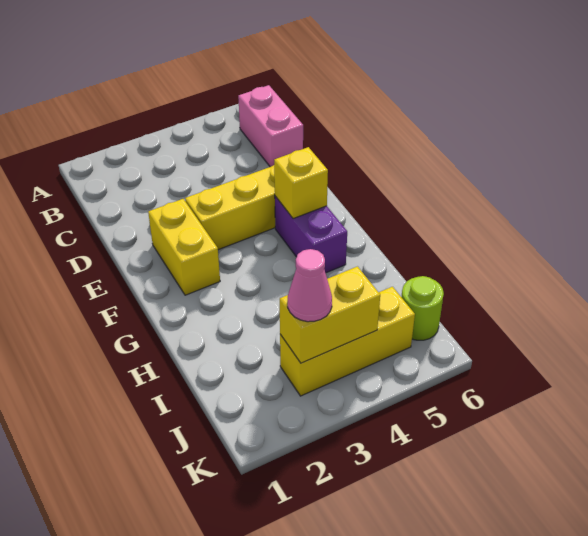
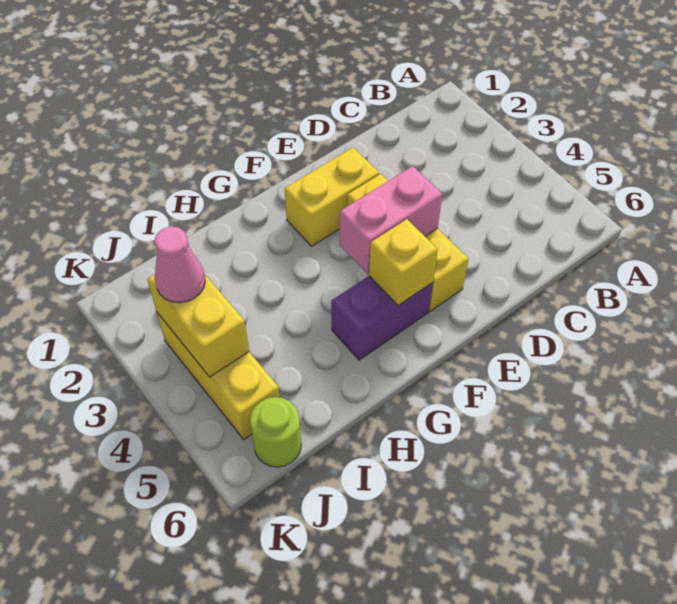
pink brick B6:C6 level 1 -> pink brick E4:F4 level 2

